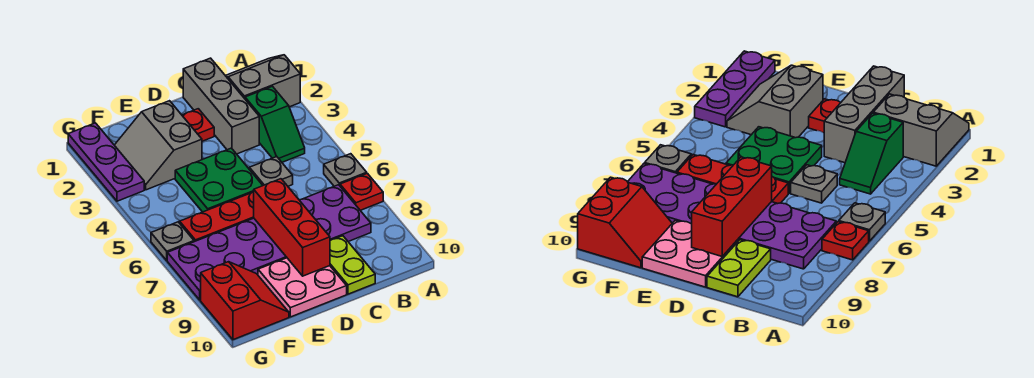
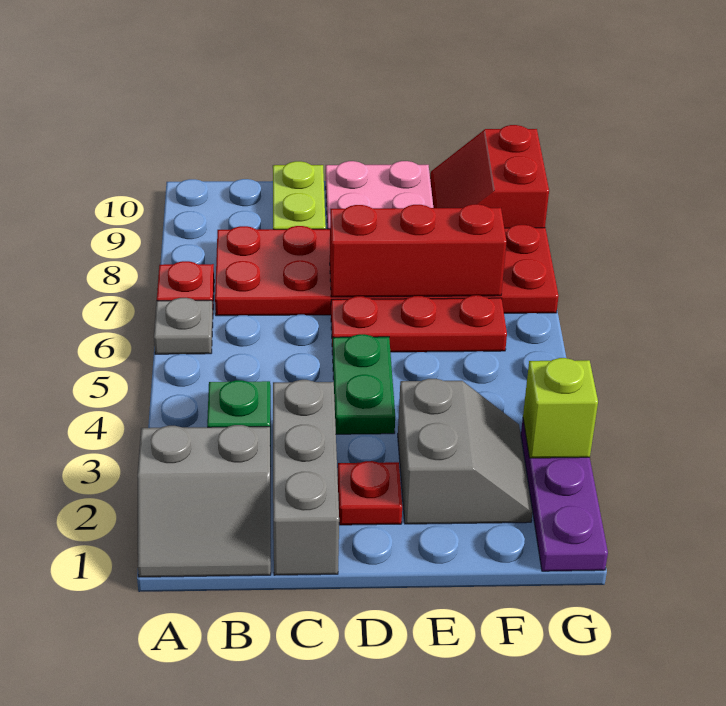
purple plate B7:G8 level 1 -> red plate B7:G8 level 1
grey plate C5 level 1 -> none
green plate D4:E5 level 1 -> green plate D4:D5 level 1
red brick D7:D9 level 2 -> red brick D7:F7 level 2
none -> lime brick G3 level 2
grey plate G6 level 1 -> none

